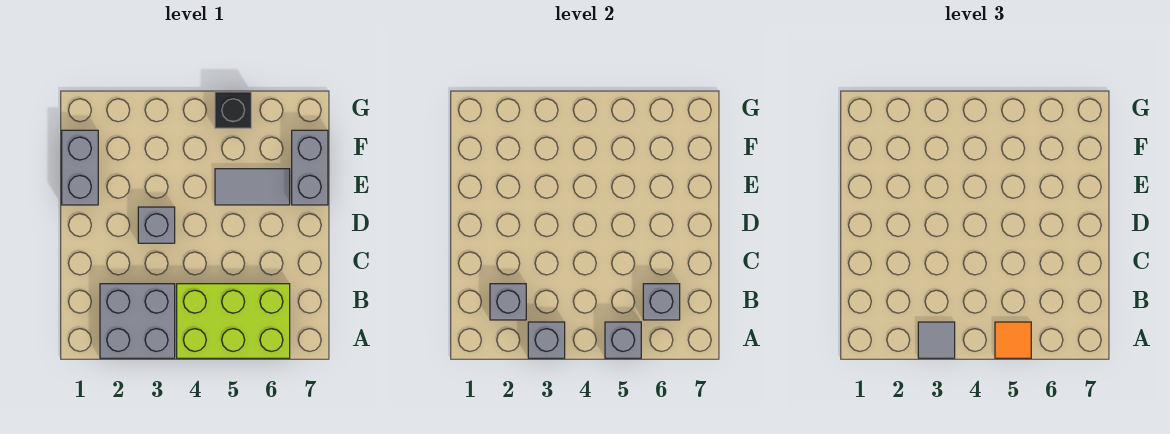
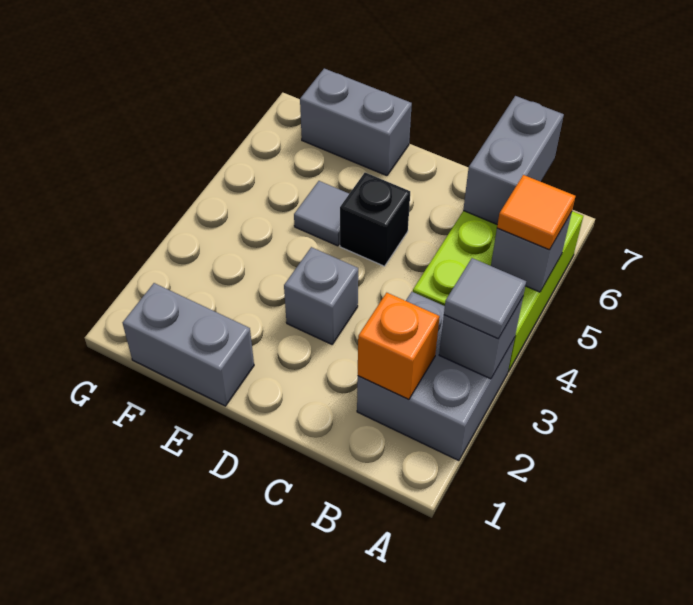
grey brick B2 level 2 -> orange brick B2 level 2
grey brick B6 level 2 -> grey brick B6:B7 level 2
grey tile E5:E6 level 1 -> grey tile E5 level 1
black brick G5 level 1 -> black brick D5 level 1

